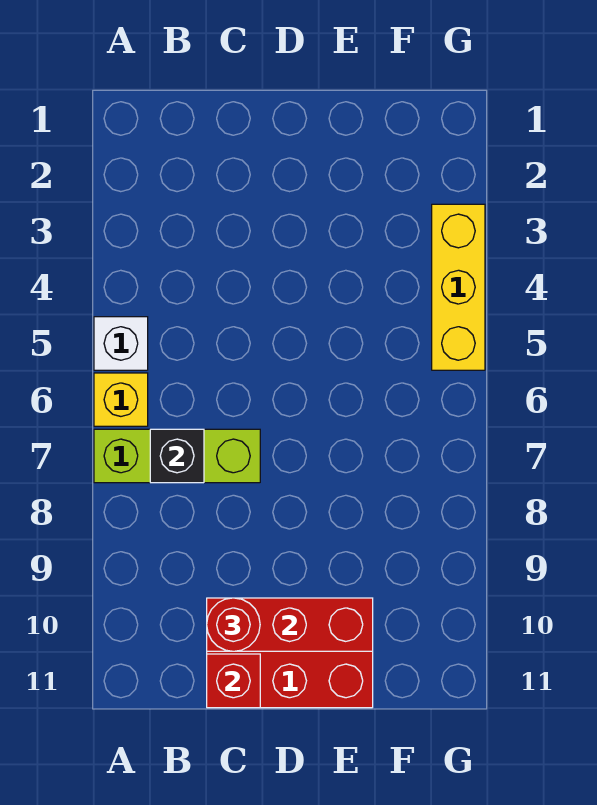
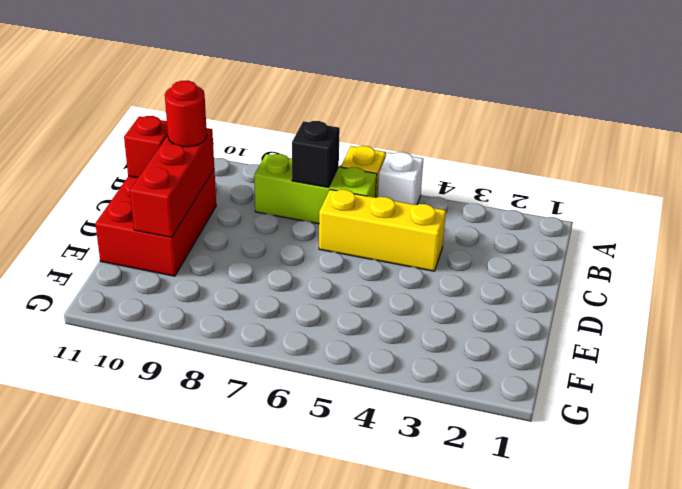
lime brick A7:C7 level 1 -> lime brick B6:B8 level 1
yellow brick G3:G5 level 1 -> yellow brick C4:C6 level 1

